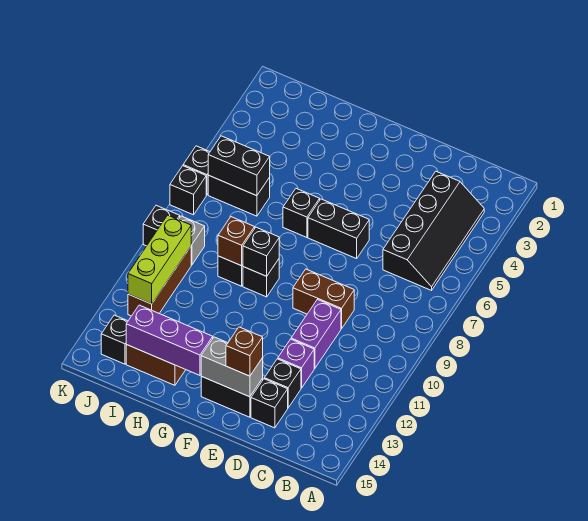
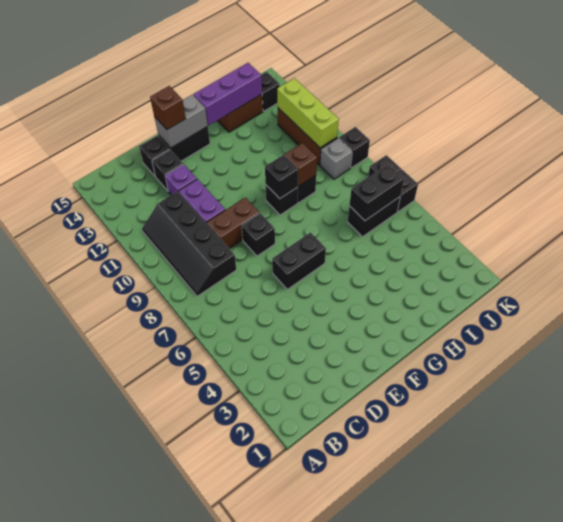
black slope B3:C6 level 1 top C -> black slope B8:C11 level 1 top C
black brick G6 level 1 -> black brick E8 level 1

